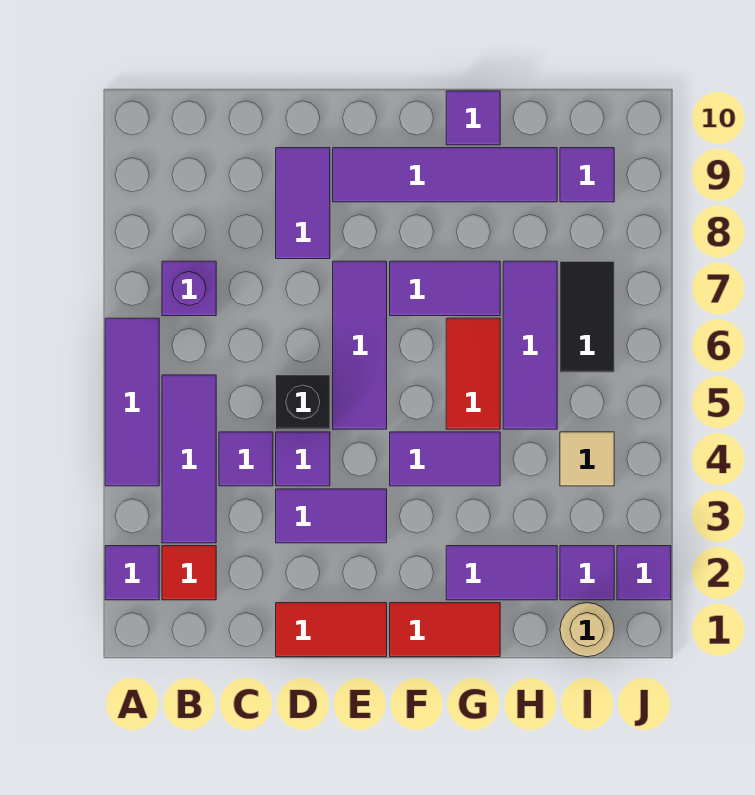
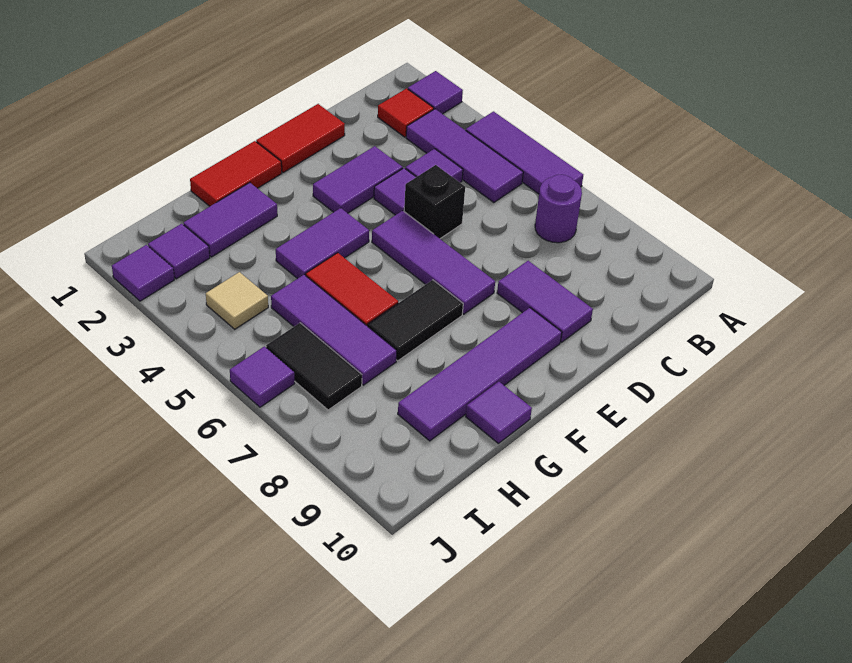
purple brick B7 level 1 -> purple round brick B7 level 1
purple tile F7:G7 level 1 -> black tile F7:G7 level 1
tan round brick I1 level 1 -> none
purple tile I9 level 1 -> purple tile J6 level 1

